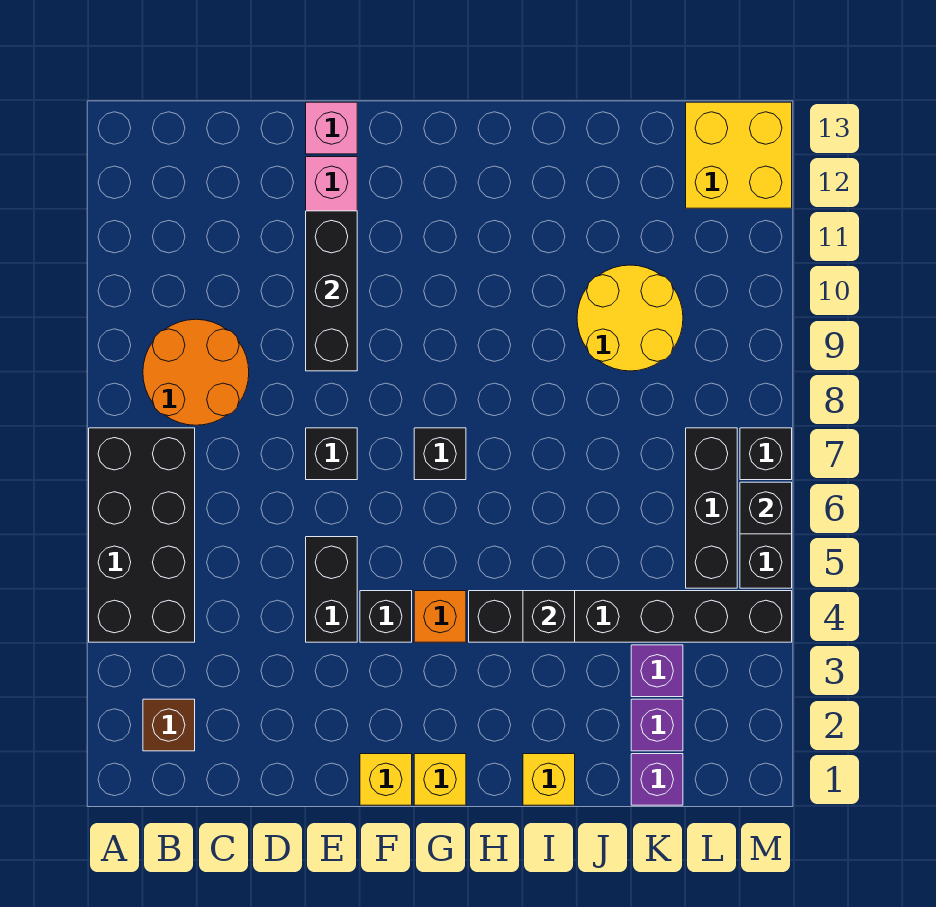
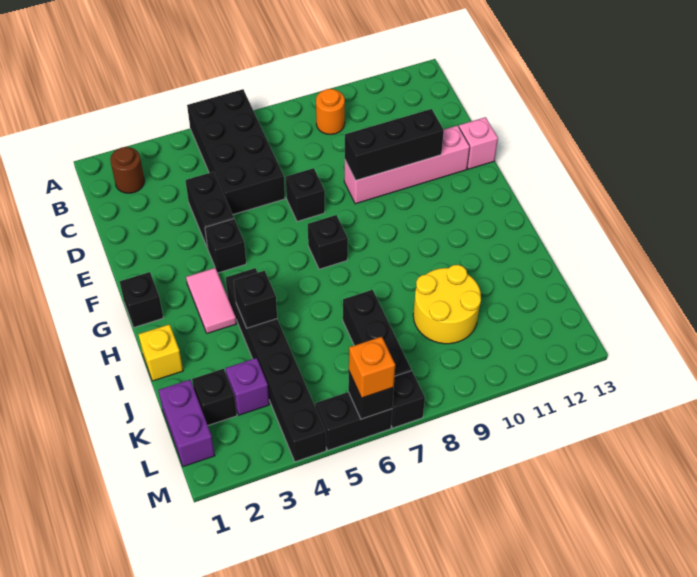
black brick A4:B7 level 1 -> black brick A5:D6 level 1
brown brick B2 level 1 -> brown round brick B2 level 1
orange round brick B8:C9 level 1 -> orange round brick B9 level 1
black brick E4:E5 level 1 -> black brick D4:E4 level 1
yellow brick F1 level 1 -> none
yellow brick G1 level 1 -> black brick G1 level 1
none -> pink tile G3:H3 level 1
orange brick G4 level 1 -> orange brick M6 level 3
purple brick K1 level 1 -> purple brick K1:L1 level 1
purple brick K2 level 1 -> black brick K2 level 1
black brick L5:L7 level 1 -> black brick J7:L7 level 1
yellow brick L12:M13 level 1 -> none

